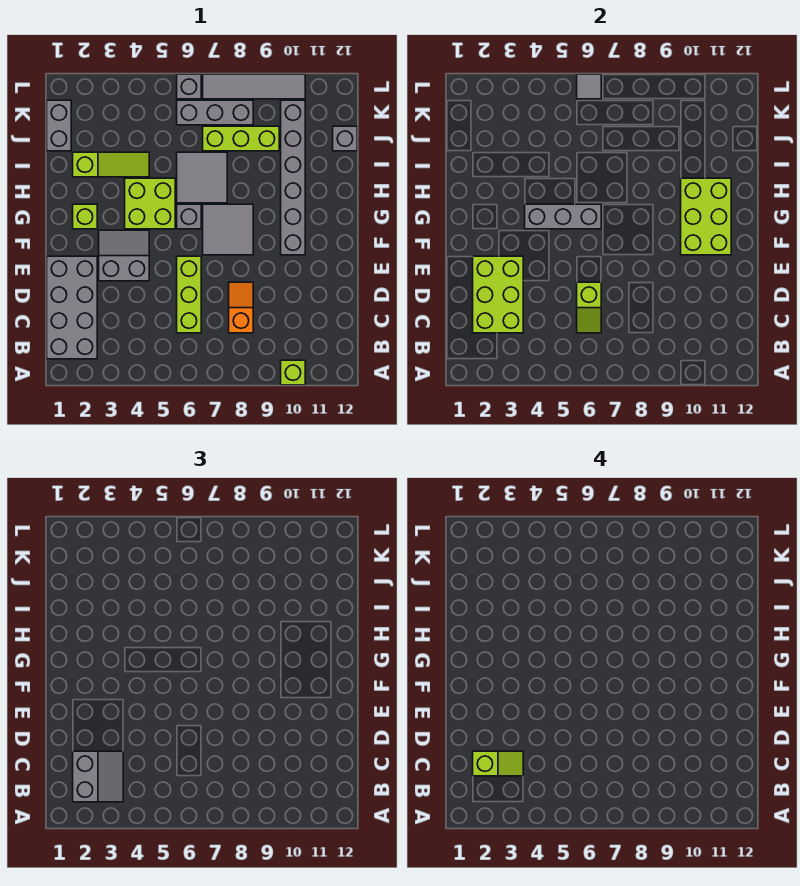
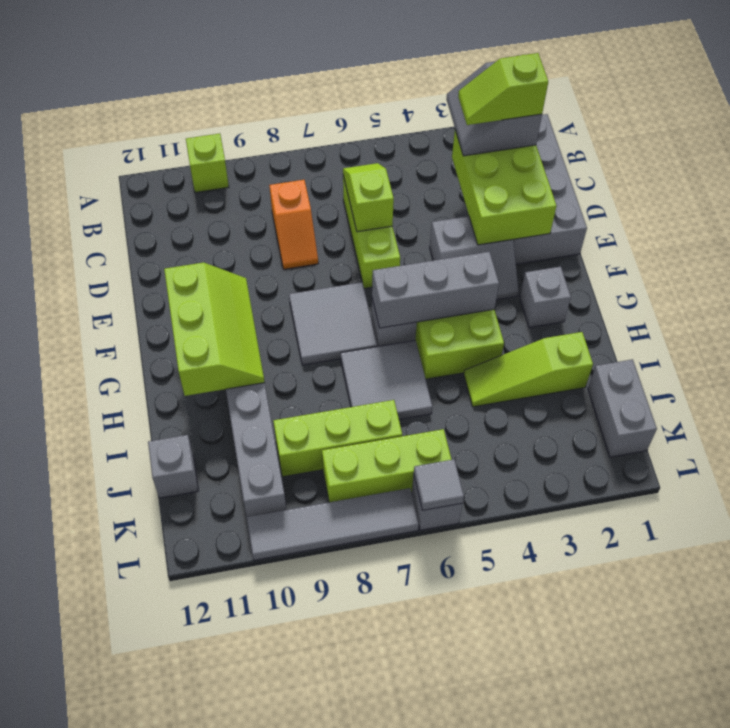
lime brick F10:H11 level 2 -> lime slope F10:H11 level 2 top 11
lime brick G2 level 1 -> grey brick G2 level 1
grey brick K6:K8 level 1 -> lime brick K6:K8 level 1

